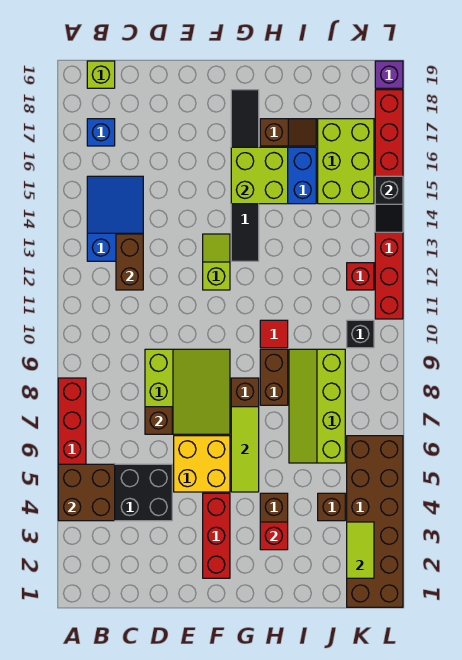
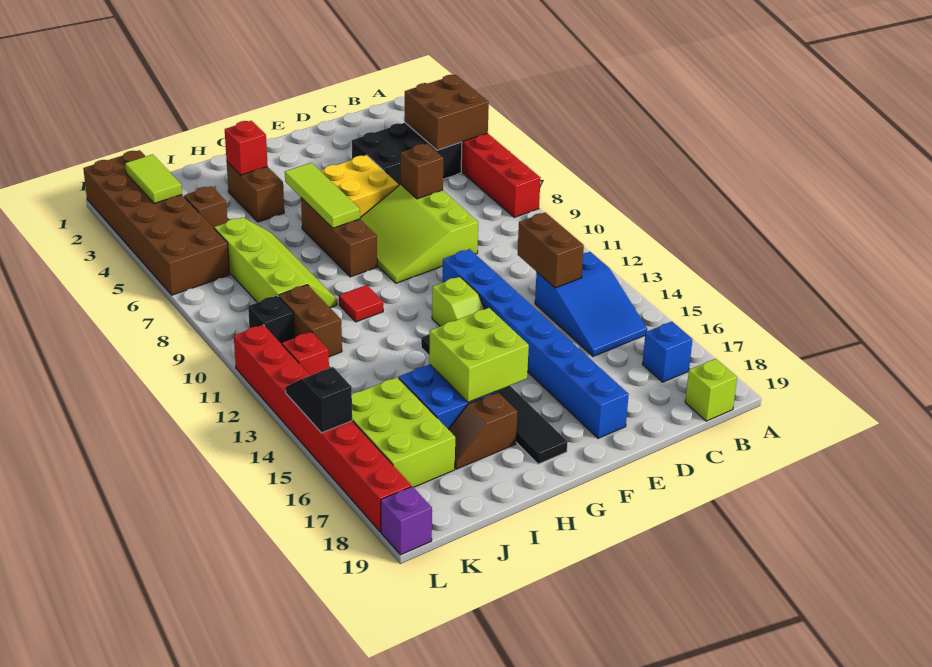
none -> blue brick E11:E18 level 1
red brick F2:F4 level 1 -> none
brown brick H8:H9 level 1 -> brown brick J10:J11 level 1

